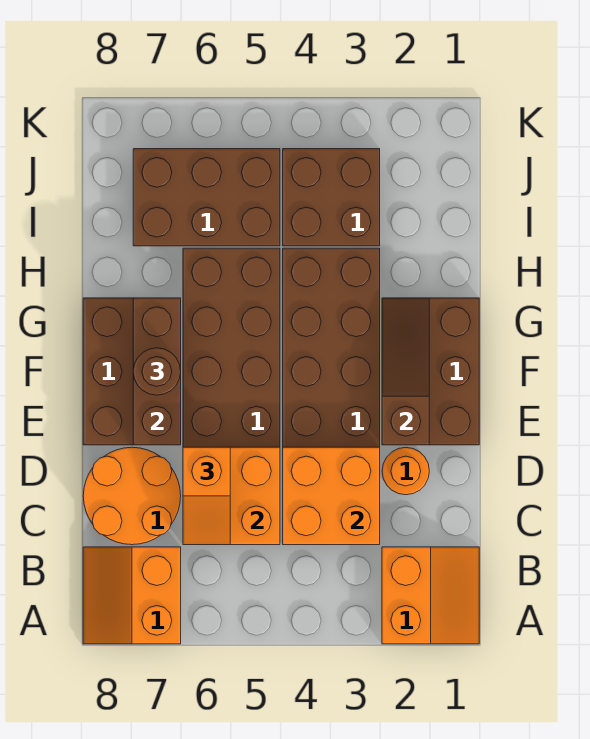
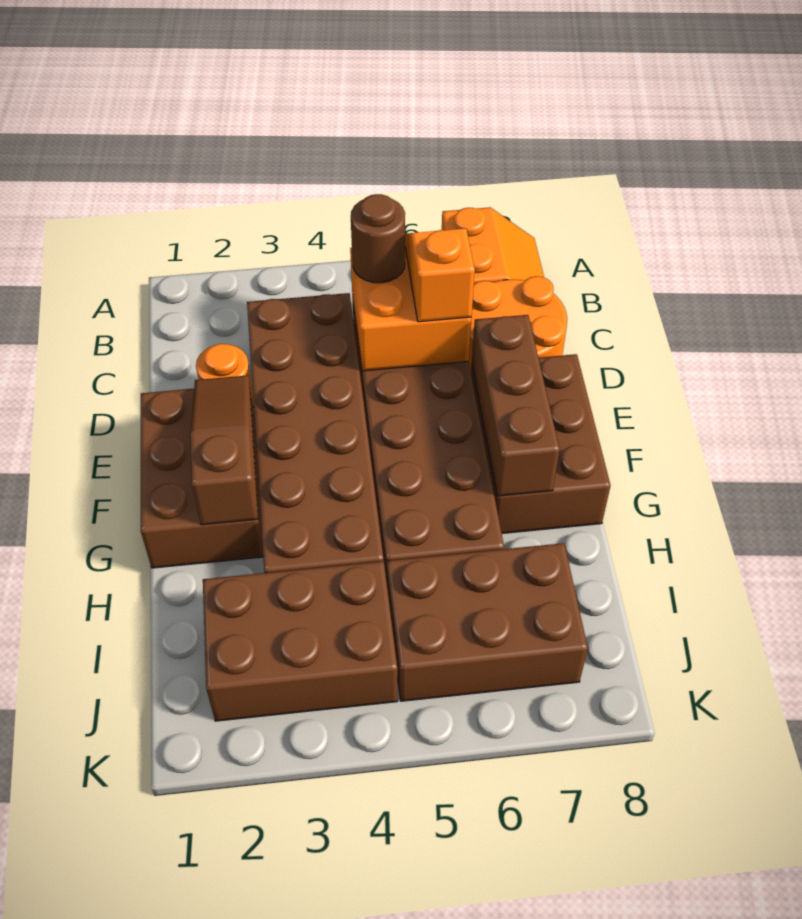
orange slope A1:B2 level 1 top 2 -> none
orange brick C3:D4 level 2 -> none
brown slope E2:G2 level 2 top E -> brown slope E2:G2 level 2 top G
brown round brick F7 level 3 -> brown round brick C5 level 3
brown brick I3:J4 level 1 -> brown brick I2:J4 level 1

